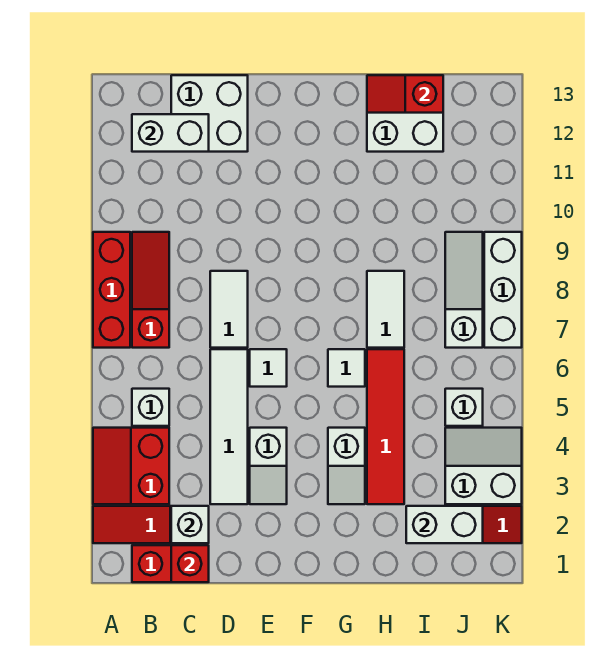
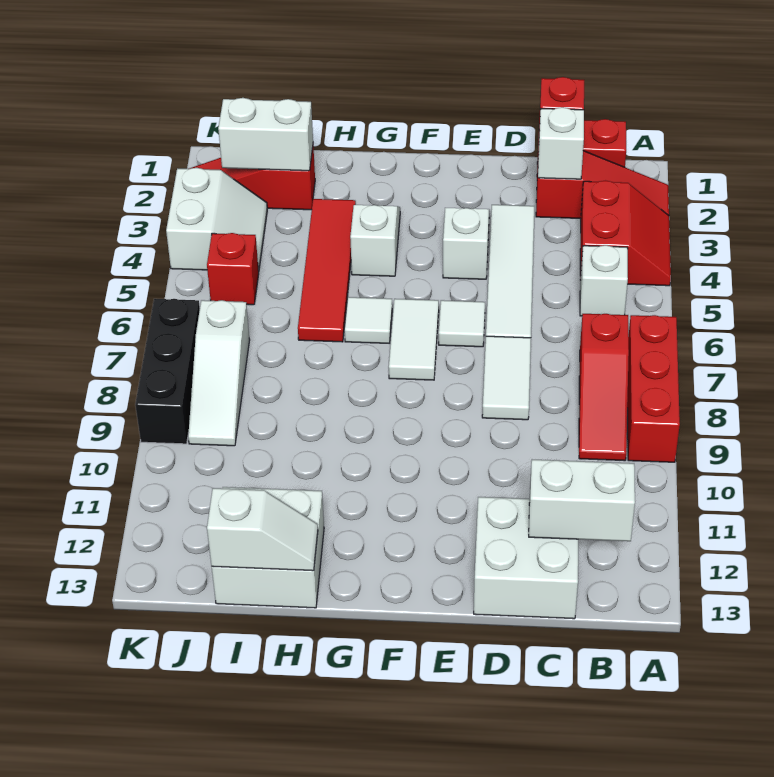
white tile H7:H8 level 1 -> white tile F6:F7 level 1
red slope H13:I13 level 2 top I -> white slope H13:I13 level 2 top I
white slope J3:K4 level 1 top 3 -> white slope J3:K4 level 1 top K
white brick J5 level 1 -> red brick J5 level 1
white brick K7:K9 level 1 -> black brick K7:K9 level 1

